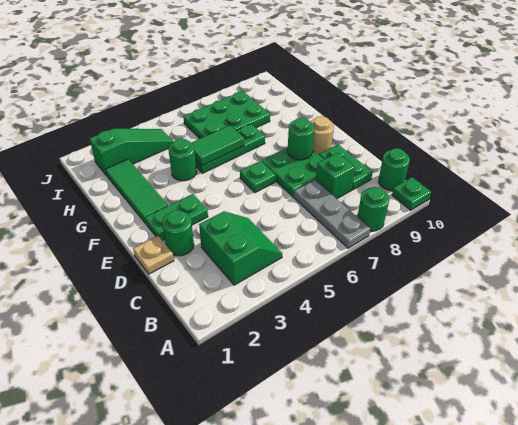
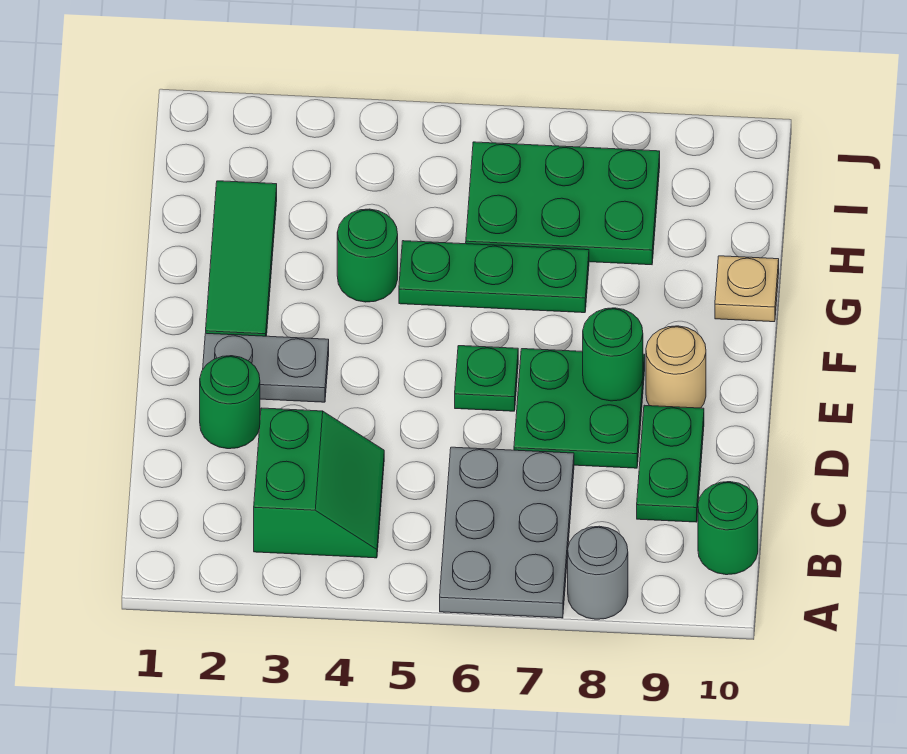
grey plate A7:C7 level 1 -> grey plate A6:C7 level 1
green round brick A8 level 1 -> grey round brick A8 level 1
green plate A10 level 1 -> none
green brick C8 level 1 -> none
tan plate D1 level 1 -> tan plate G10 level 1
green plate E2:E3 level 1 -> grey plate E2:E3 level 1
green tile G5:G6 level 2 -> none
green slope I2:I4 level 1 top 2 -> none

